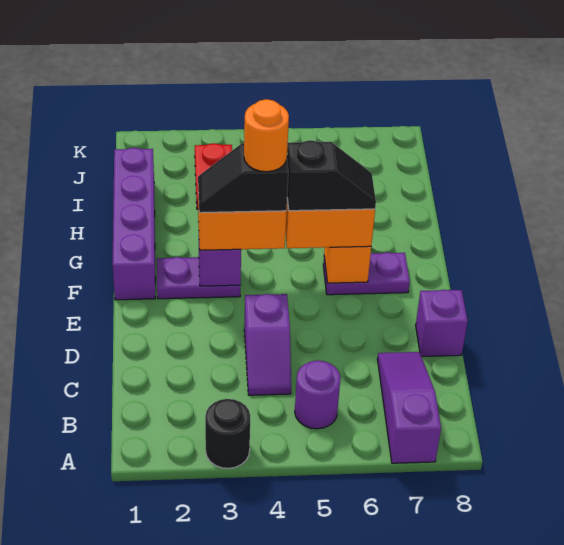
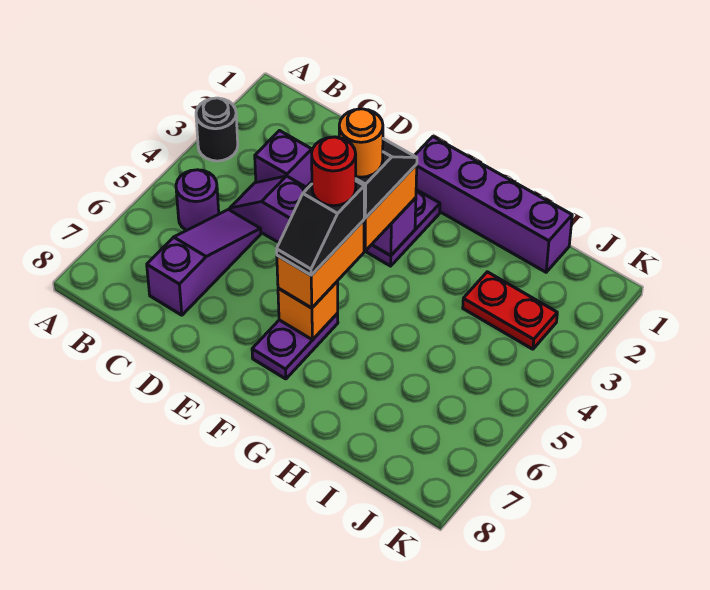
purple slope A7:C7 level 1 top A -> purple slope C5:C7 level 1 top 7
purple brick D8 level 1 -> purple brick C3 level 1
none -> red round brick F5 level 5

